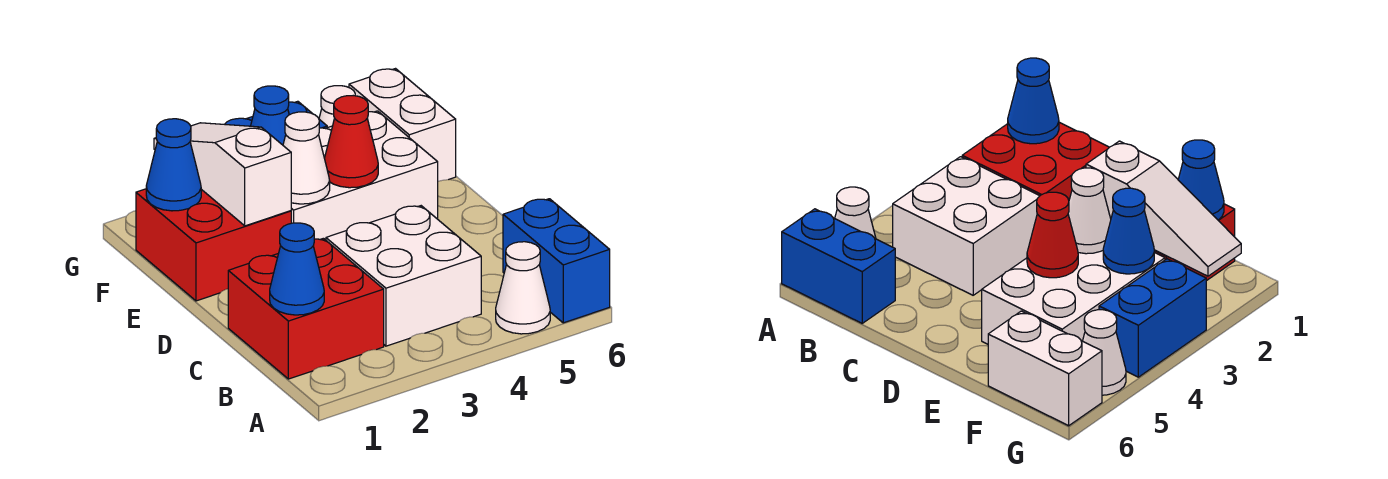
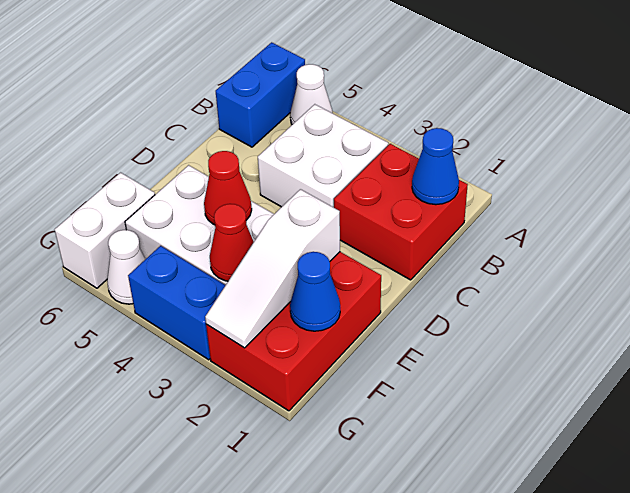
red brick E1:F2 level 1 -> red brick E1:G2 level 1
white cone E3 level 2 -> none
blue cone F3 level 2 -> red cone F3 level 2

